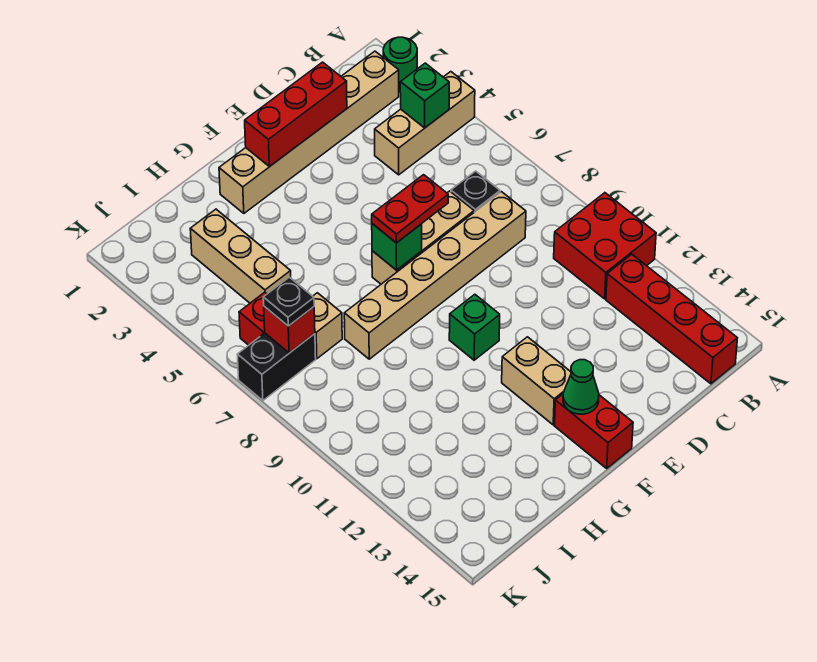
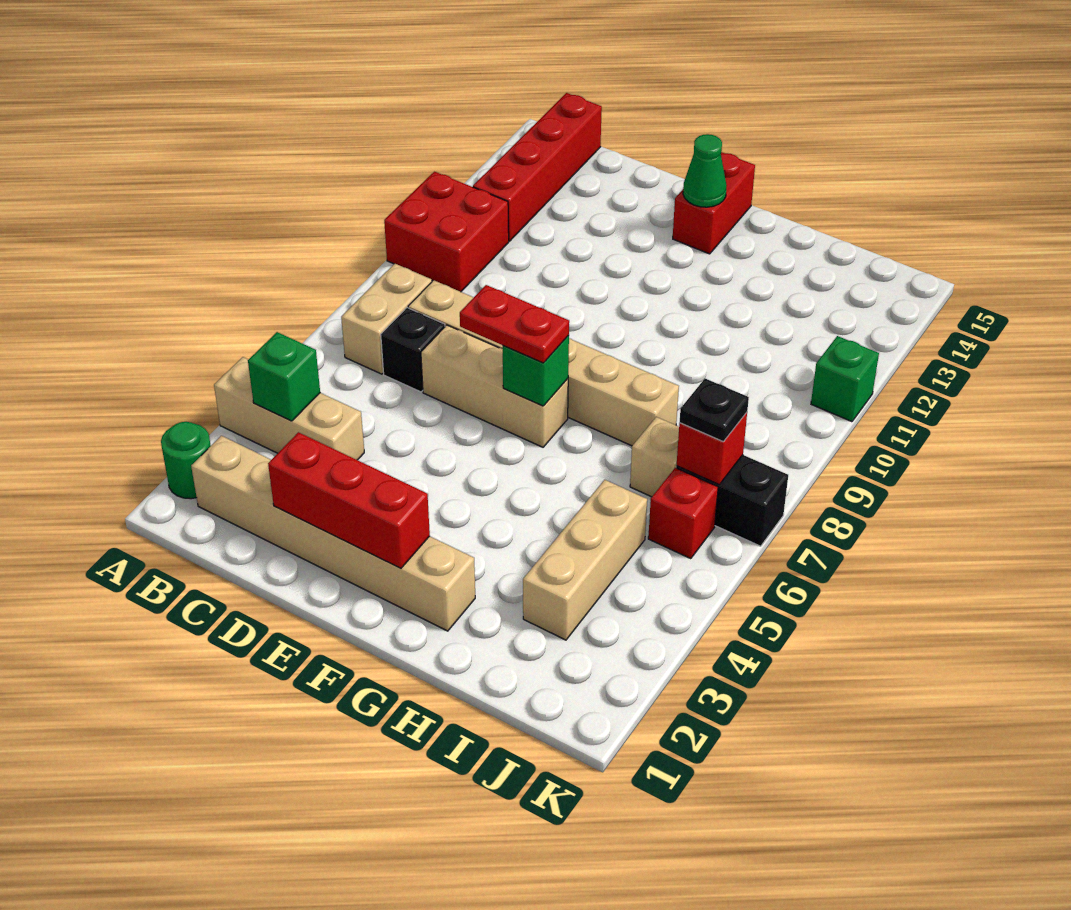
green brick F10 level 1 -> green brick K11 level 1
tan brick F12:F13 level 1 -> tan brick B7:B8 level 1

